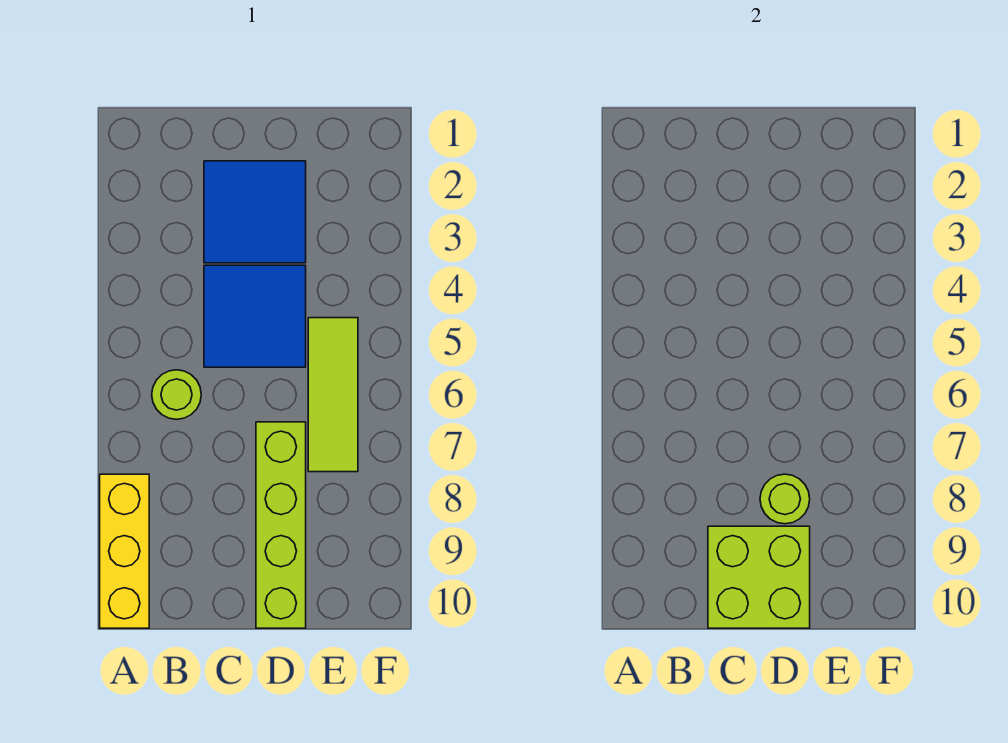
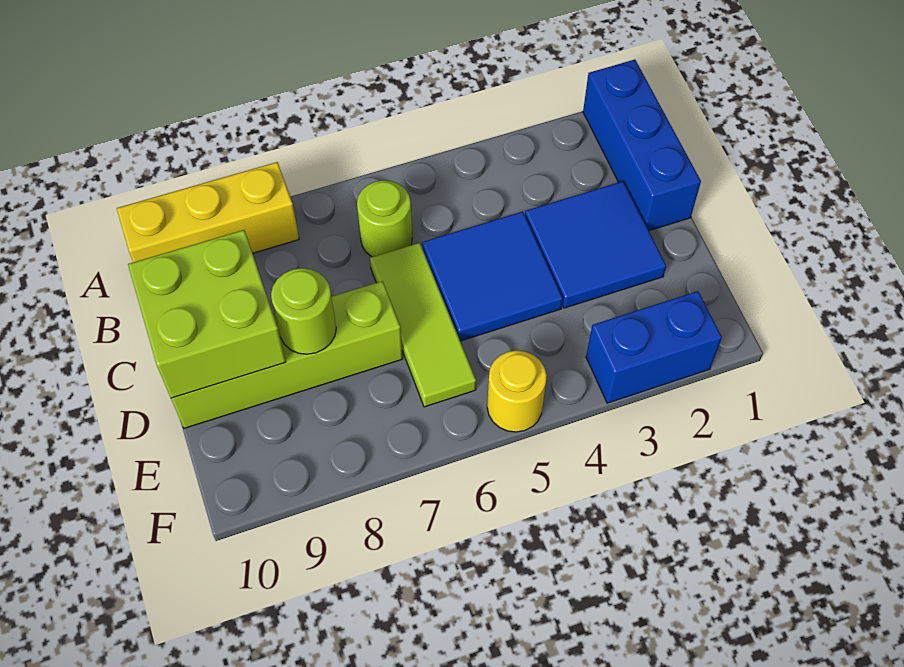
none -> blue brick A1:C1 level 1
lime tile E5:E7 level 1 -> lime tile C6:E6 level 1
none -> blue brick F2:F3 level 1
none -> yellow round brick F5 level 1

